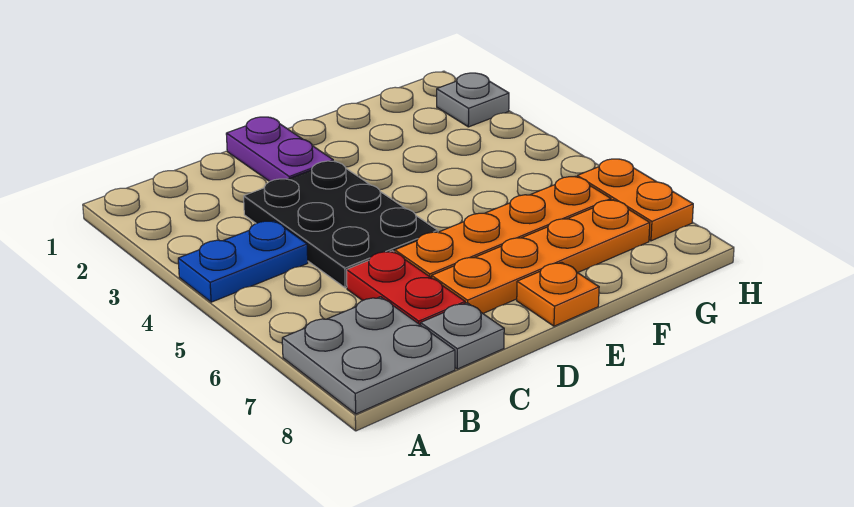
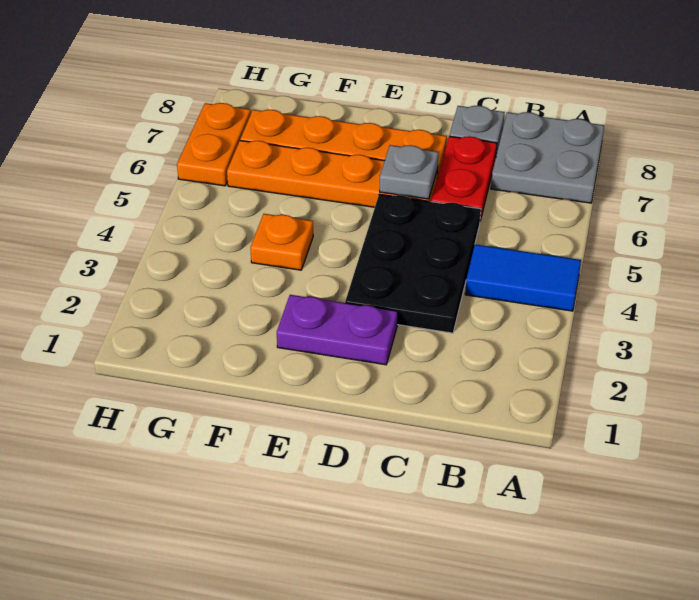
blue plate A4:B4 level 1 -> blue tile A4:B4 level 1
purple plate D1:D2 level 1 -> purple plate D2:E2 level 1
orange plate E8 level 1 -> orange plate F4 level 1
grey plate H2 level 1 -> grey plate D6 level 2

